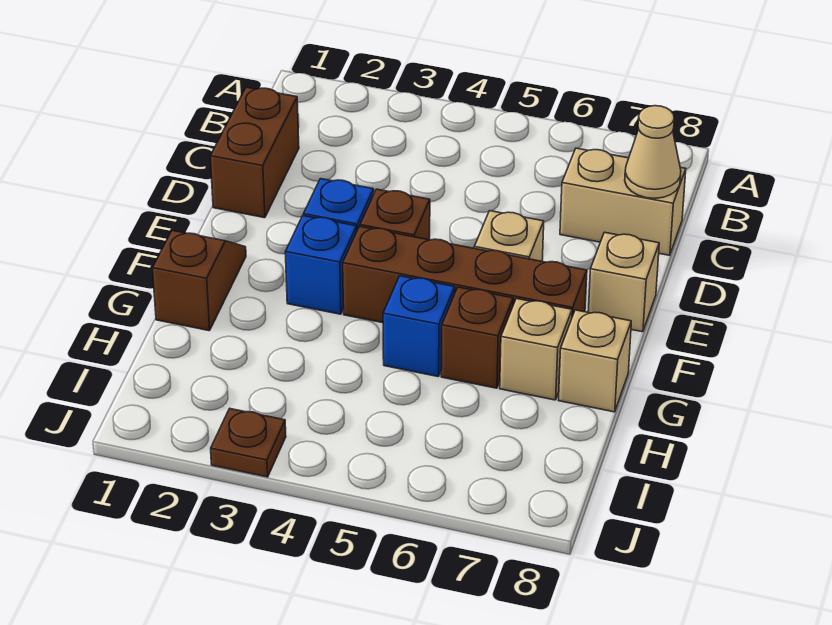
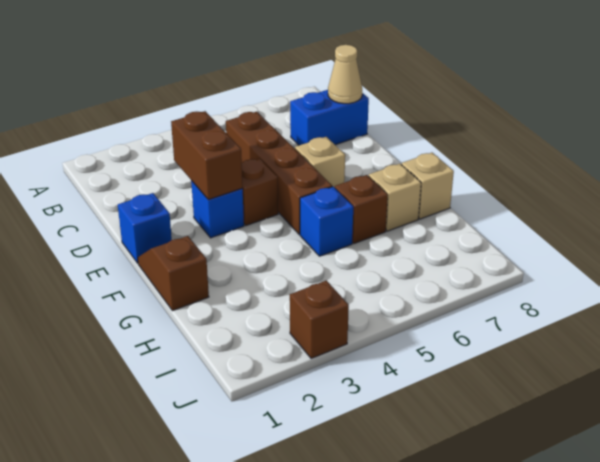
brown brick C1:D1 level 1 -> brown brick D3:E3 level 2
tan brick C7:C8 level 1 -> blue brick C7:C8 level 1
tan brick E8 level 1 -> none
blue brick F3 level 1 -> blue brick E1 level 1
brown brick F4:F7 level 1 -> brown brick C5:F5 level 1
brown plate J3 level 1 -> brown brick J3 level 1

